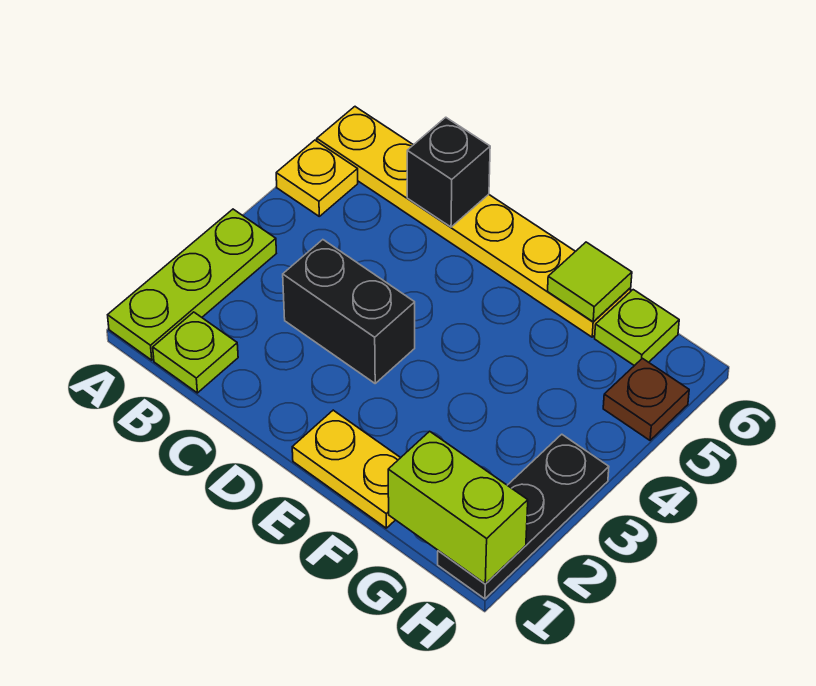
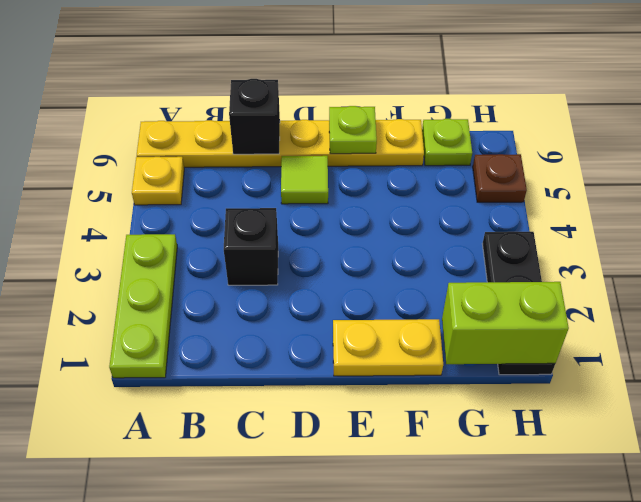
lime plate B1 level 1 -> lime plate E6 level 2
black brick C3:D3 level 1 -> black brick C3 level 1
lime tile F6 level 2 -> lime tile D5 level 1

